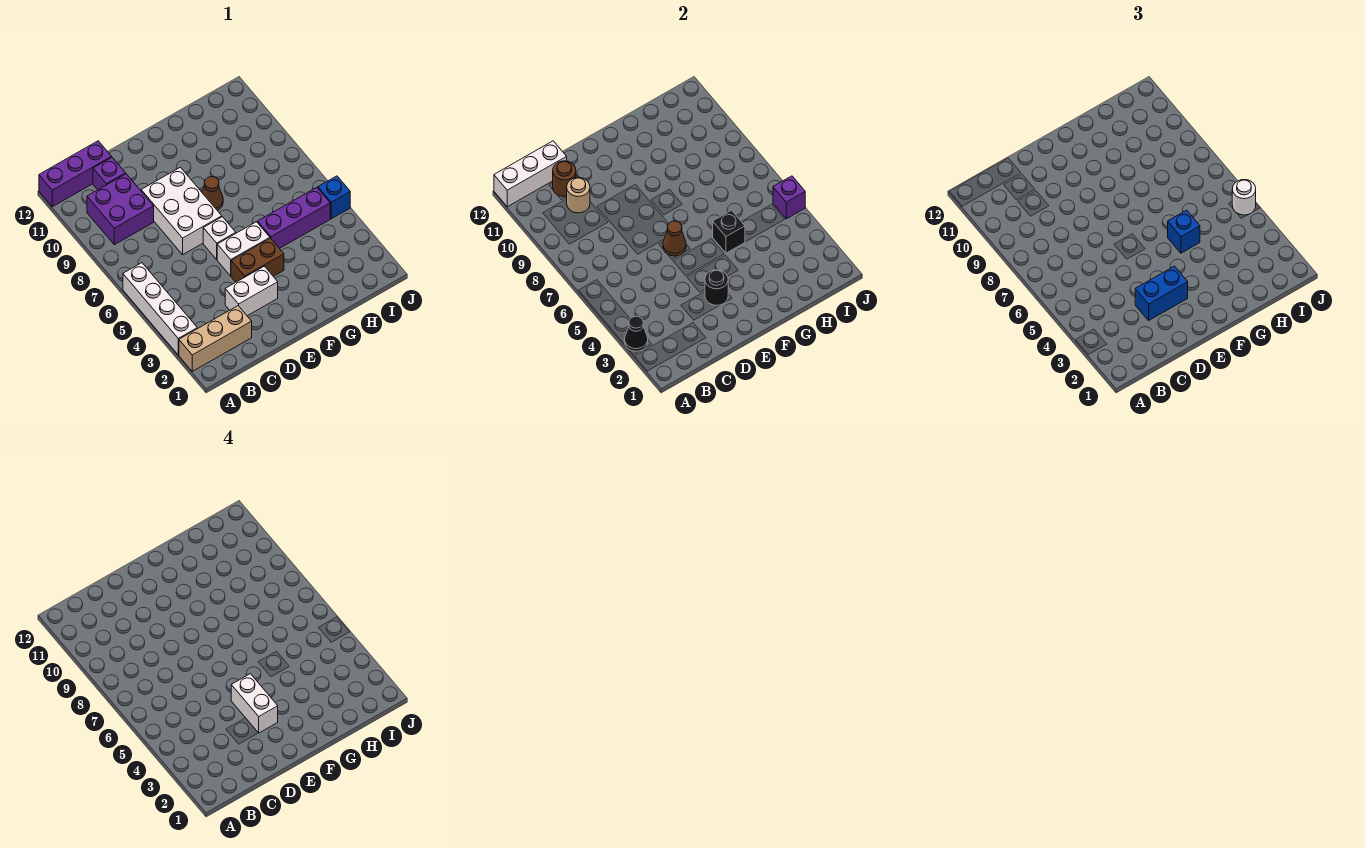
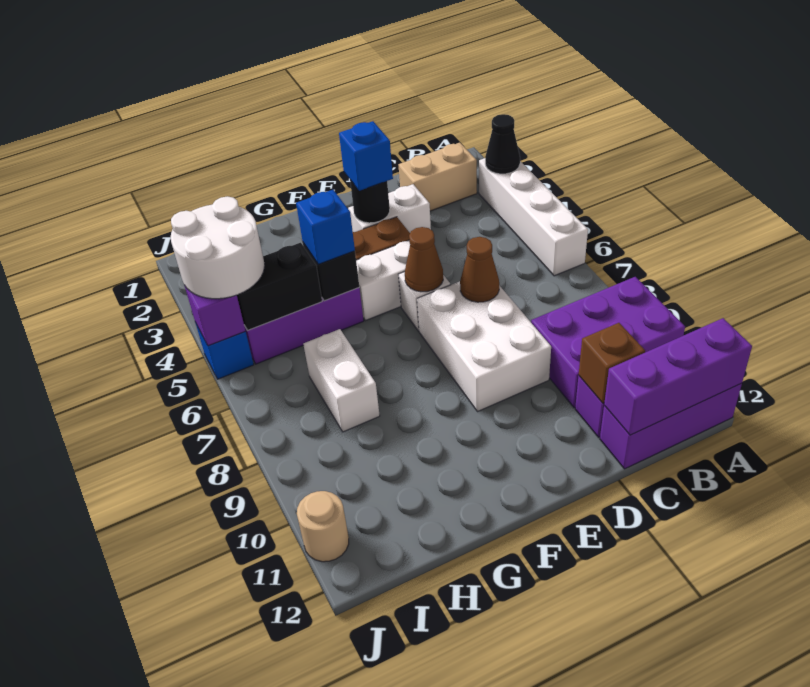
tan brick A2:C2 level 1 -> tan brick B2:C2 level 1
white brick A12:C12 level 2 -> purple brick A12:C12 level 2
purple brick B9:C10 level 1 -> purple brick A9:C10 level 1
tan round brick C10 level 2 -> tan round brick J11 level 1
brown round brick C11 level 2 -> brown brick C11 level 2
blue brick D3:E3 level 3 -> blue brick E3 level 3
white brick E3:E4 level 4 -> white brick H7:H8 level 1
brown cone F8 level 1 -> brown cone D7 level 2
none -> black brick H5:I5 level 2
white round brick J5 level 3 -> white round brick I4:J5 level 3

